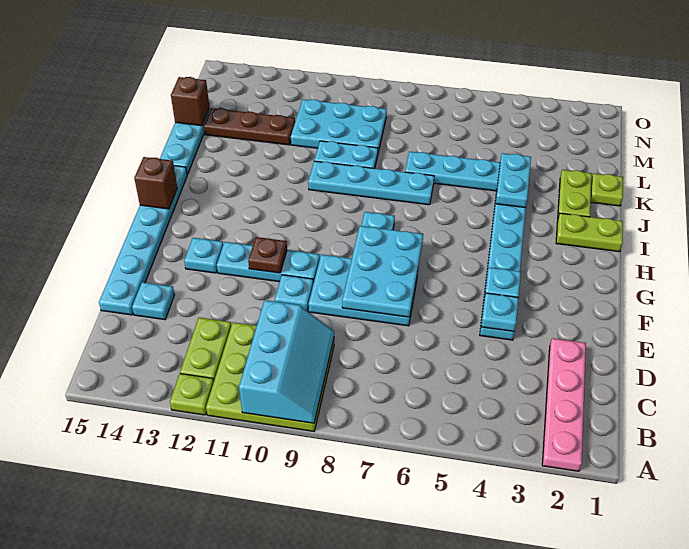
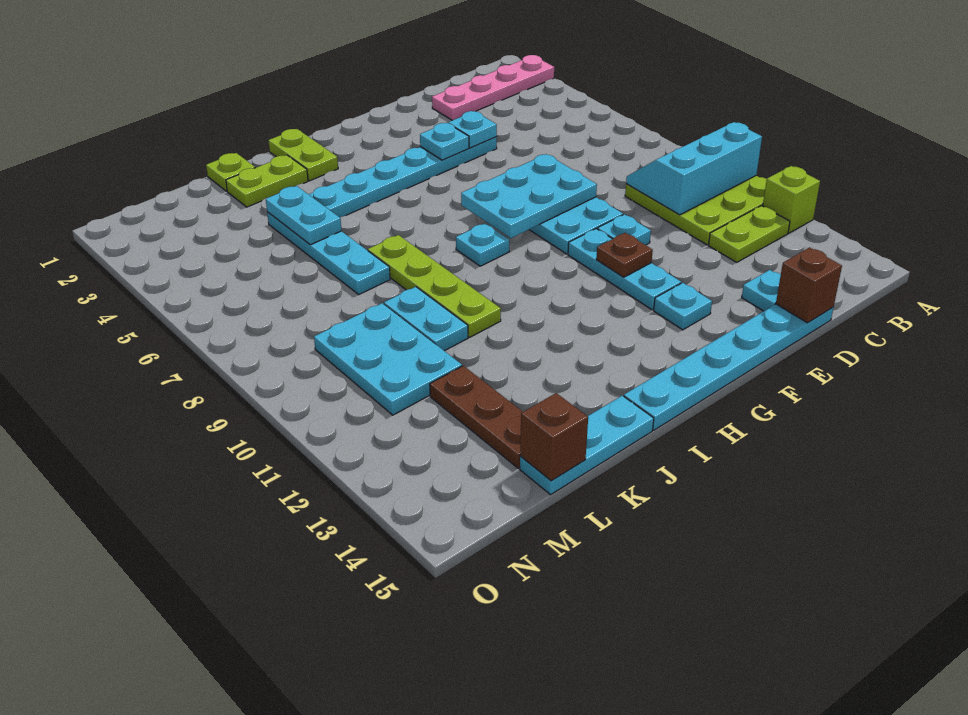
lime plate A12 level 1 -> lime brick A12 level 1
brown brick H15 level 2 -> brown brick D15 level 2
cyan plate J4:K4 level 2 -> cyan plate K4:K5 level 2
cyan plate J7:J10 level 1 -> lime plate J7:J10 level 1

